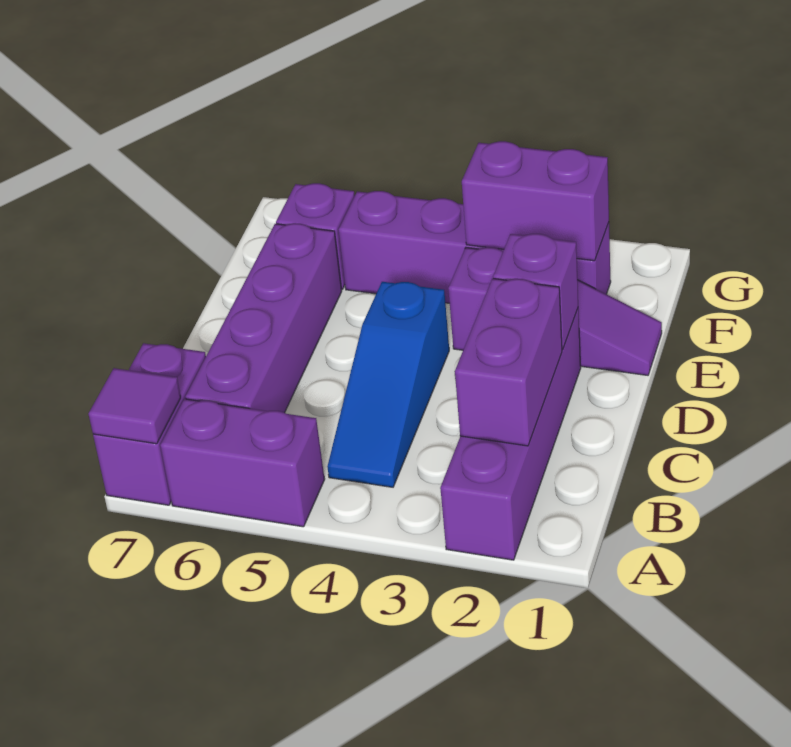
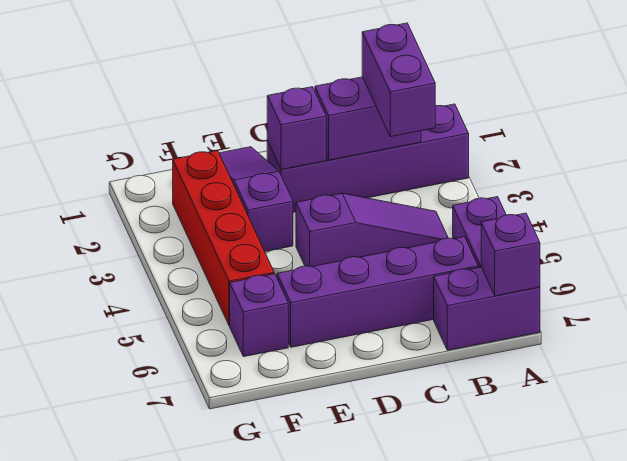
purple tile A7 level 2 -> purple brick A7 level 2
blue slope B4:D4 level 1 top D -> purple slope B4:D4 level 1 top D
purple brick F2:F5 level 1 -> red brick F2:F5 level 1
purple brick F2:F3 level 2 -> purple brick B2:B3 level 3

